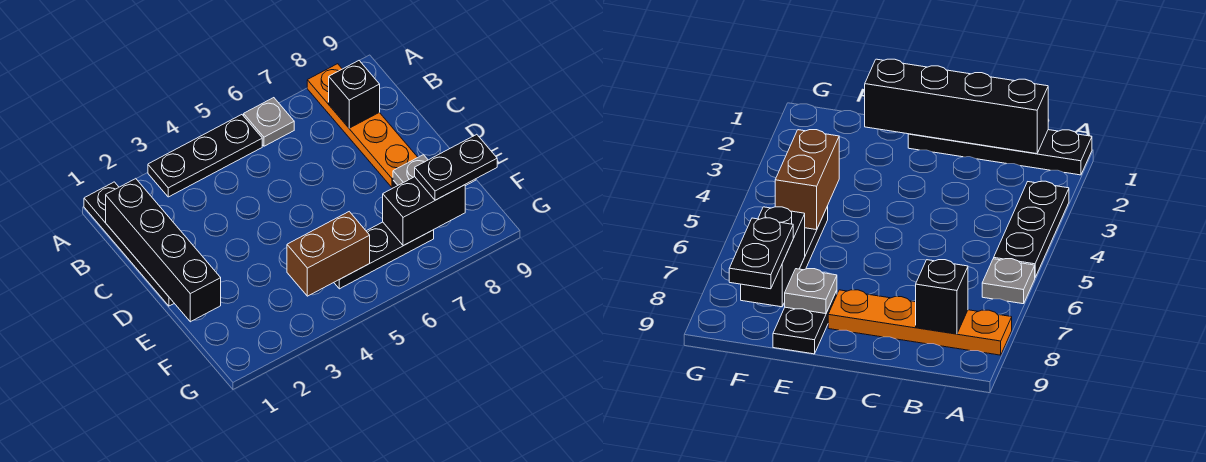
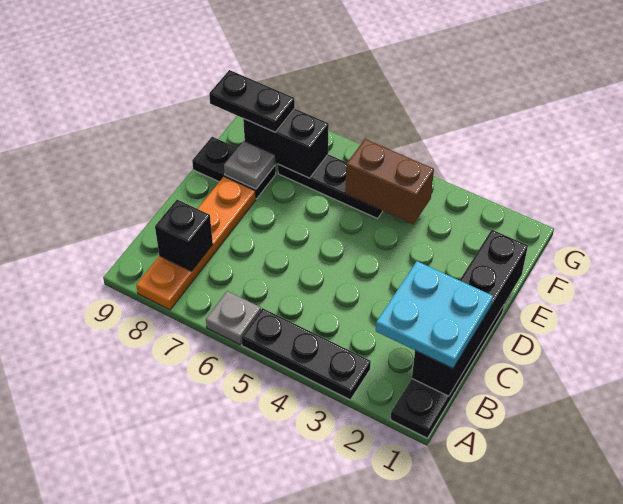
none -> cyan plate B1:C2 level 3

